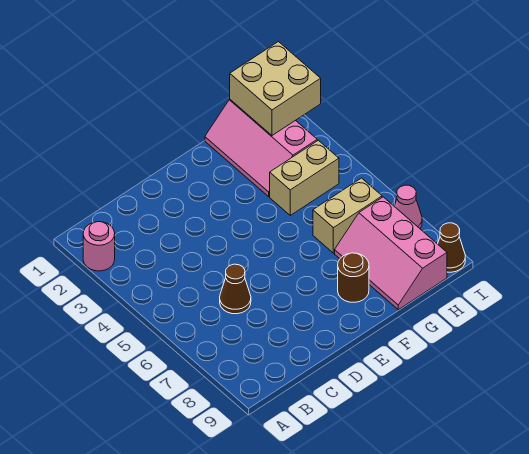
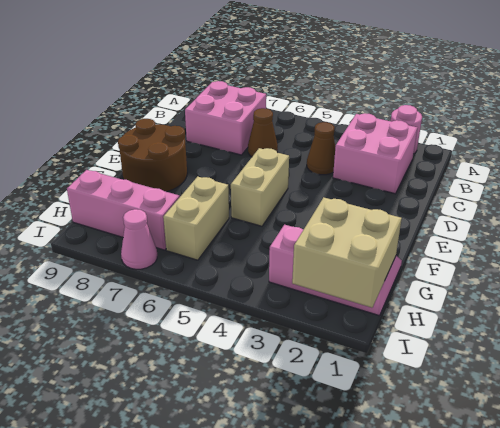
none -> pink brick B2:C3 level 1
none -> pink brick B7:C8 level 1
brown round brick F8 level 1 -> brown round brick E8:F9 level 1
tan brick G4:H4 level 1 -> tan brick E5:F5 level 1
brown cone I9 level 1 -> brown cone C4 level 1

